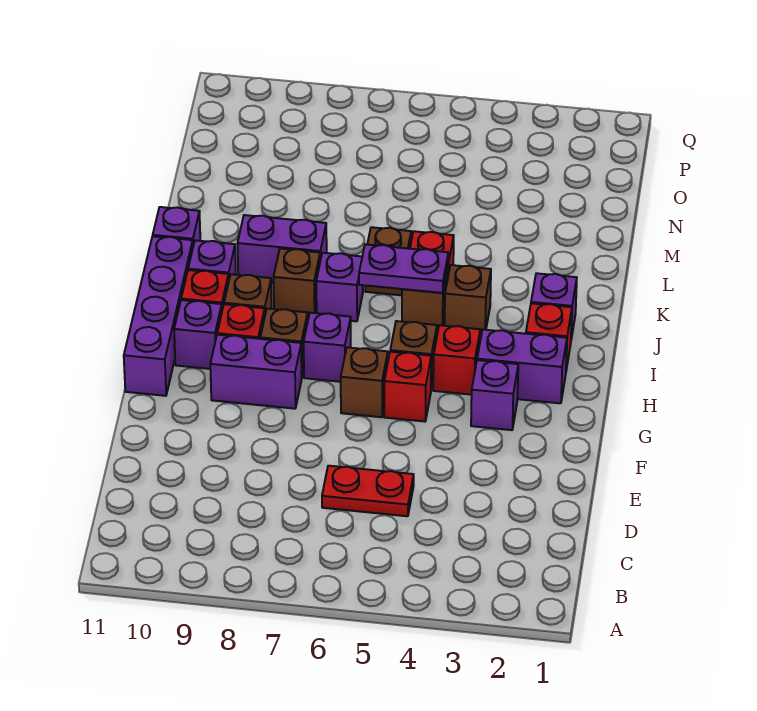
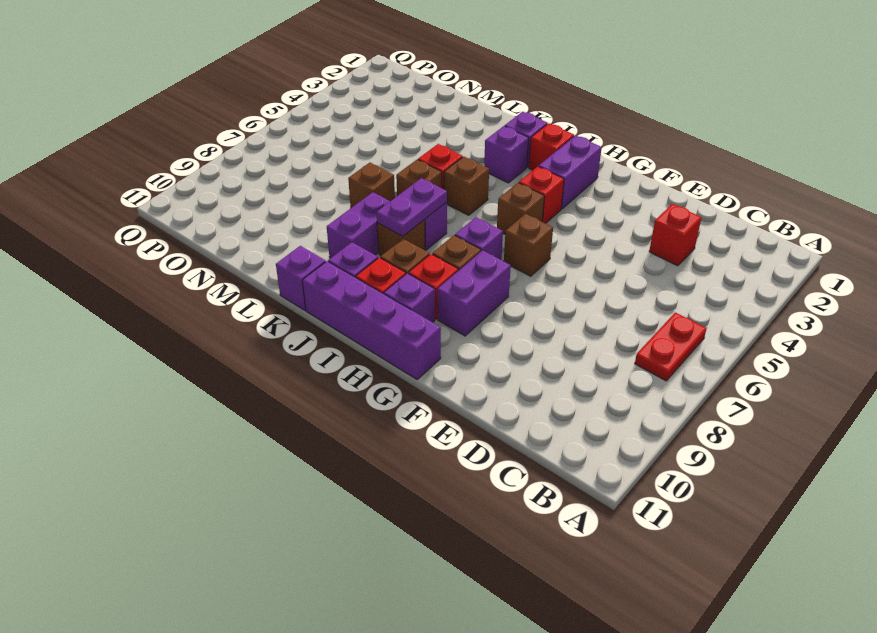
red plate D5:D6 level 1 -> red plate B6:B7 level 1
purple brick G3 level 1 -> purple brick J3 level 1
red brick G5 level 1 -> red brick D3 level 1
brown brick J4 level 1 -> brown brick L7 level 1
purple plate J5:J6 level 2 -> purple plate J7:J8 level 2

